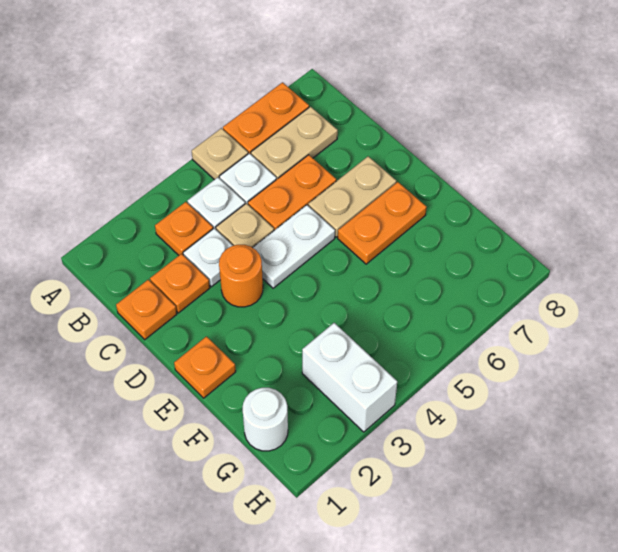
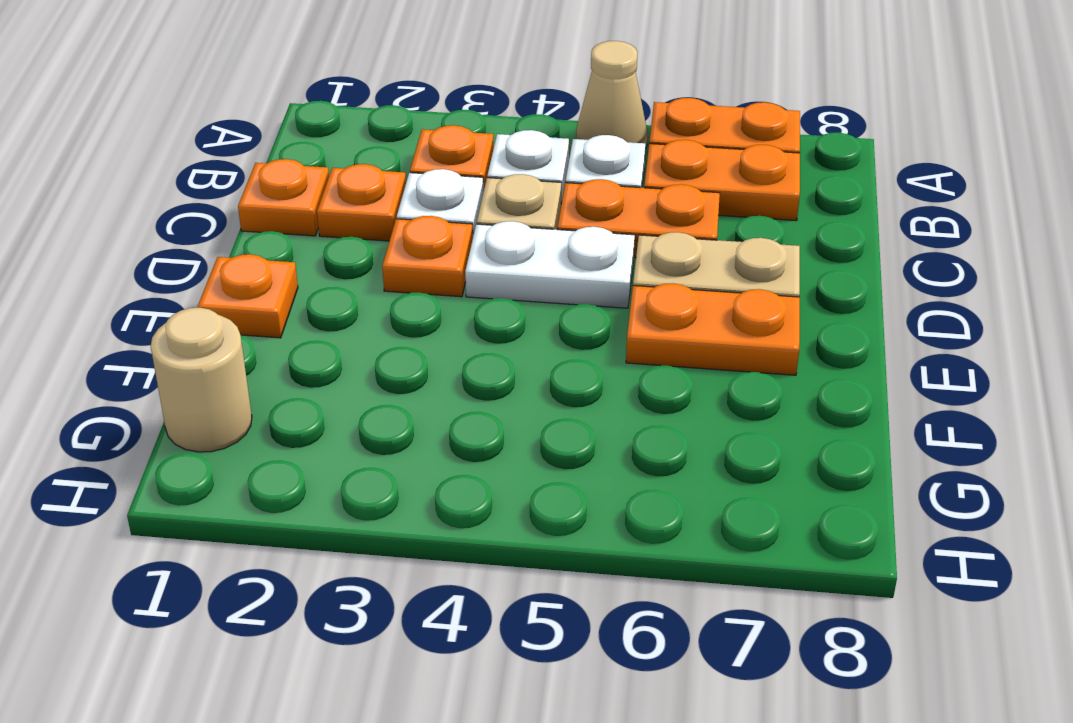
tan plate A5 level 1 -> tan cone A5 level 1
tan plate B6:B7 level 1 -> orange plate B6:B7 level 1
orange round brick D3 level 1 -> orange plate D3 level 1
white round brick G1 level 1 -> tan round brick G1 level 1
white brick G3:H3 level 1 -> none

